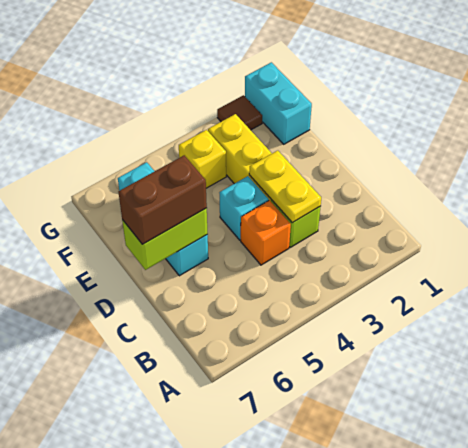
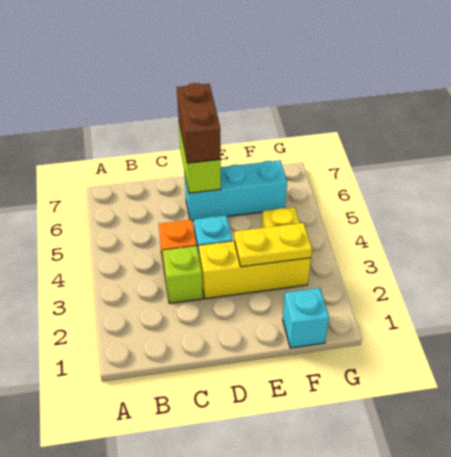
yellow plate C3:D3 level 2 -> yellow plate E3:F3 level 2
cyan brick F1:G1 level 1 -> cyan brick F1 level 1
brown tile G2 level 1 -> none

